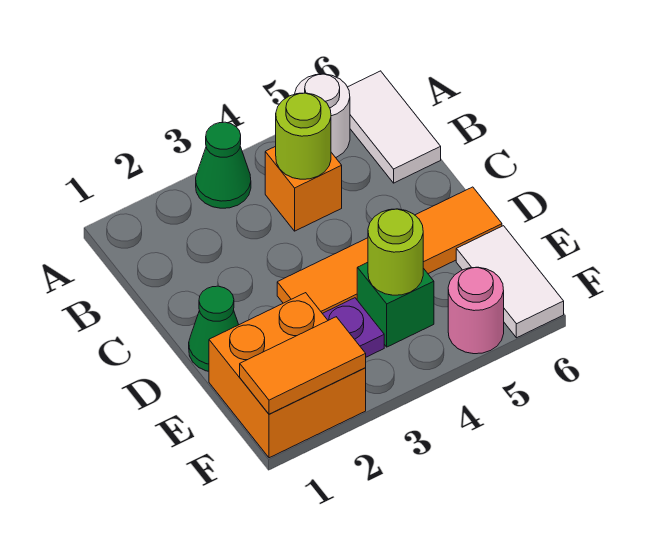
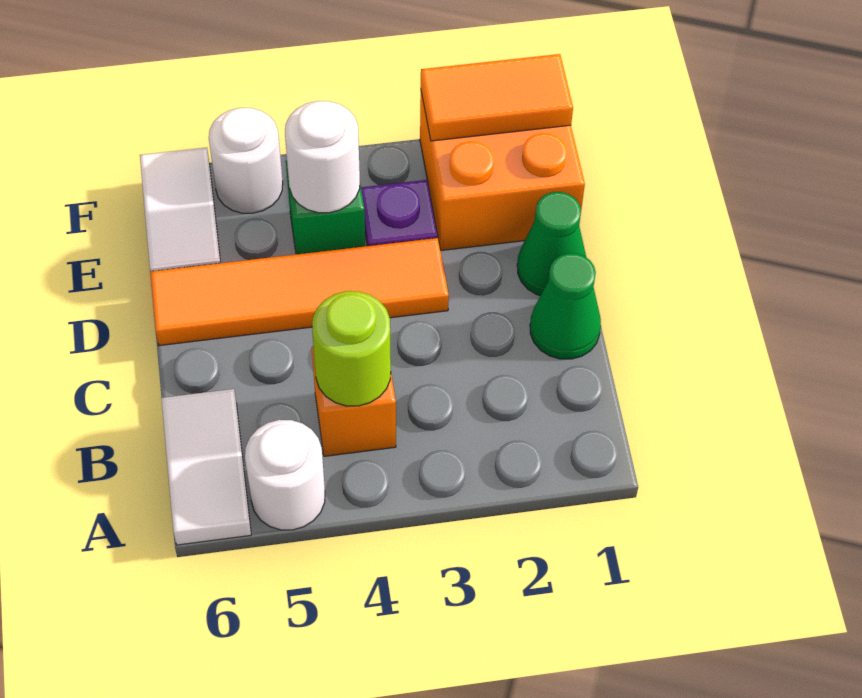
green cone A3 level 1 -> green cone C1 level 1
lime round brick E4 level 2 -> white round brick E4 level 2
pink round brick F5 level 1 -> white round brick F5 level 1

